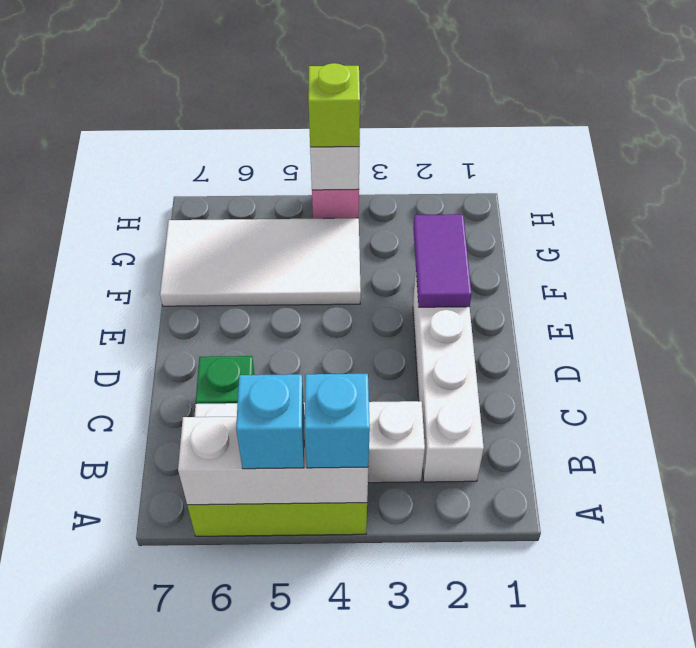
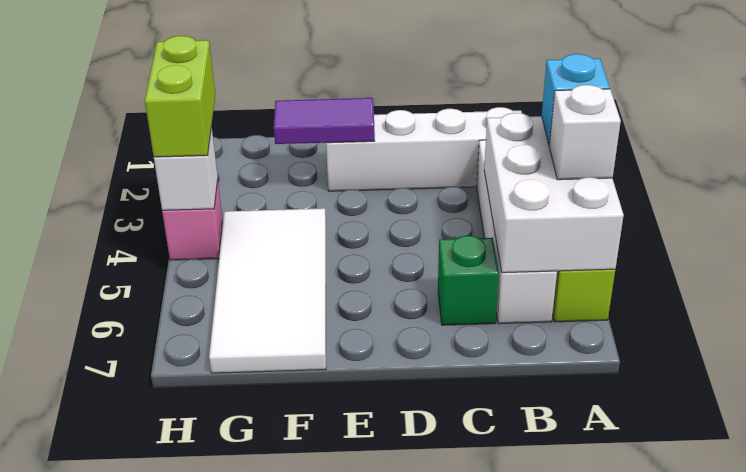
white brick A4:A6 level 2 -> white brick A4:B6 level 2
cyan brick A5 level 3 -> white brick A5 level 3
lime brick H4 level 3 -> lime brick H3:H4 level 3

